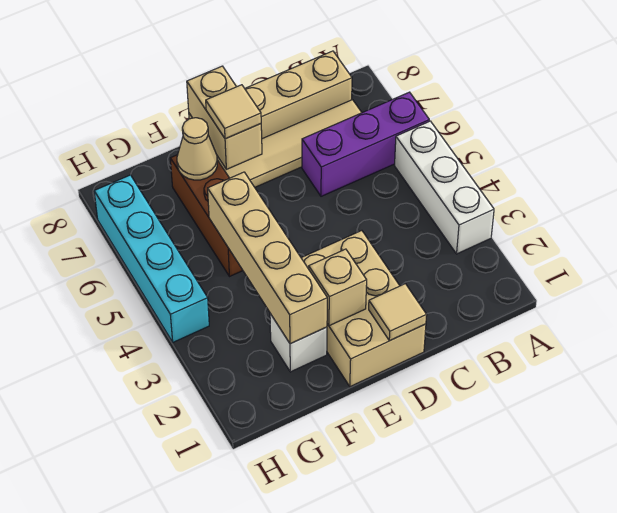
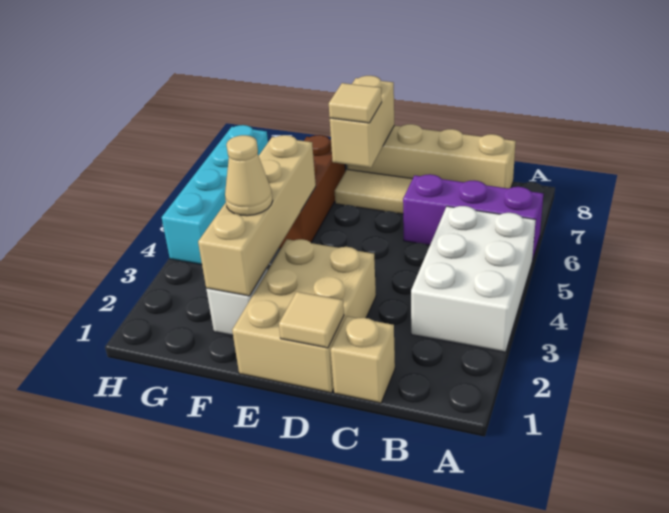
white brick A3:A5 level 1 -> white brick A3:B5 level 1
tan brick E2 level 2 -> tan brick C1 level 1
tan cone F7 level 2 -> tan cone F3 level 3

